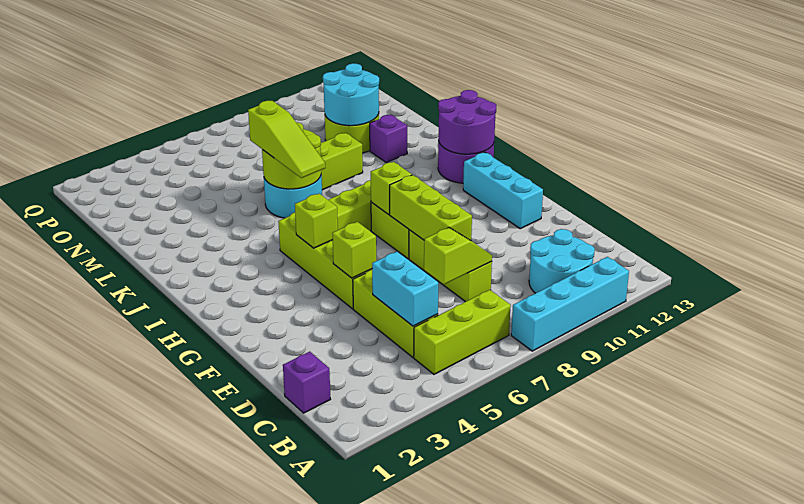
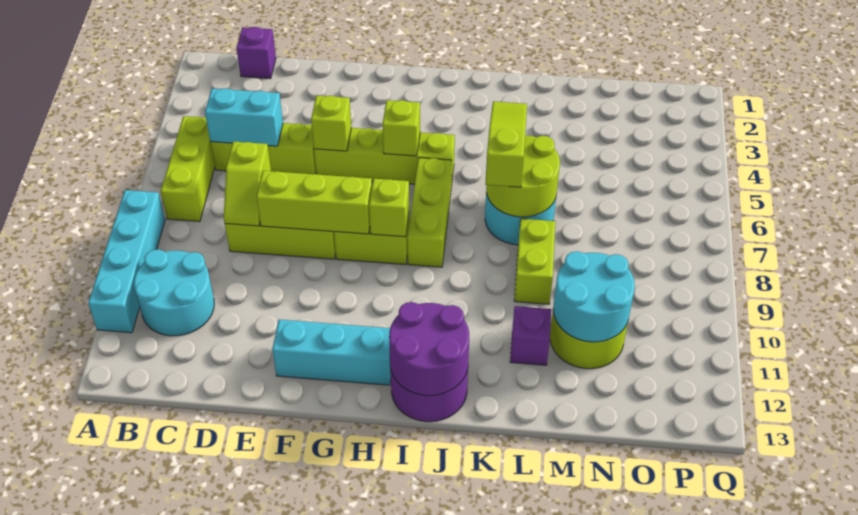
lime slope J6:L6 level 3 top L -> lime slope K5:K7 level 3 top 7

